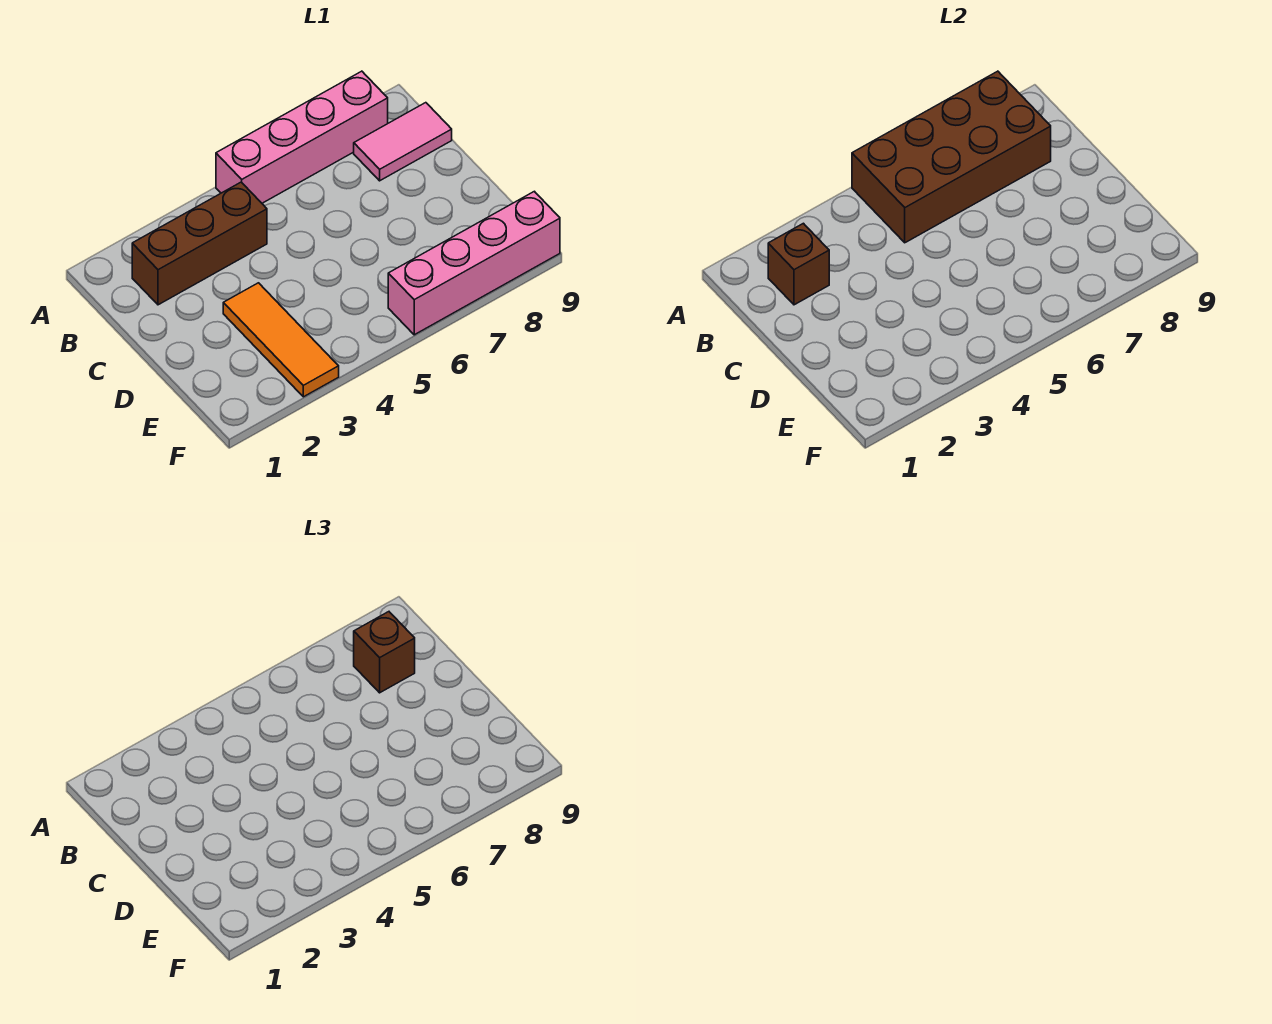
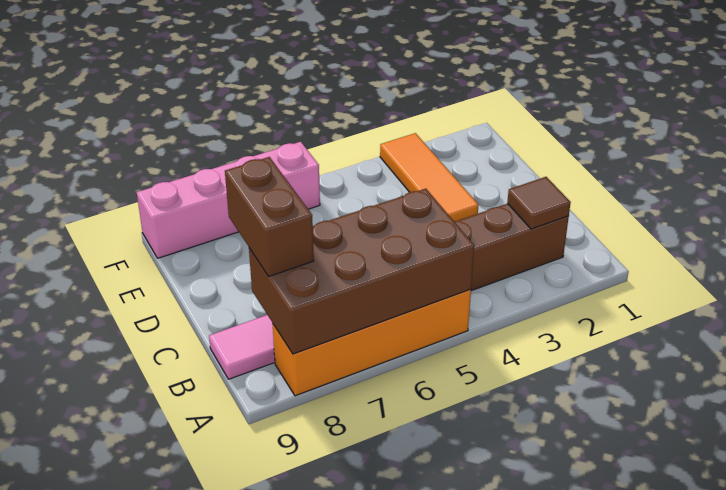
pink brick A5:A8 level 1 -> orange brick A5:A8 level 1
brown brick B2 level 2 -> brown tile B2 level 2
brown brick B8 level 3 -> brown brick B8:C8 level 3

